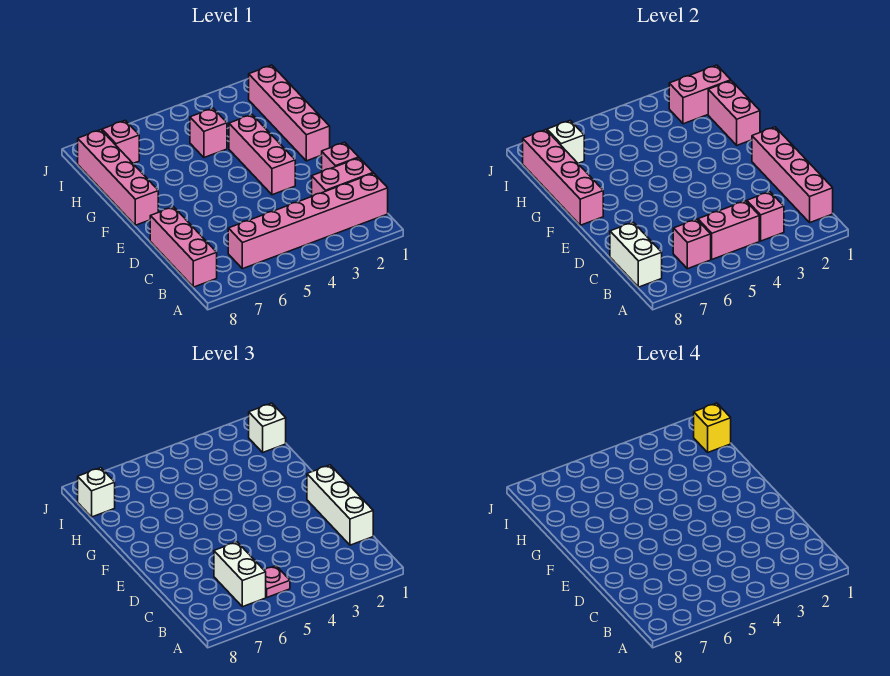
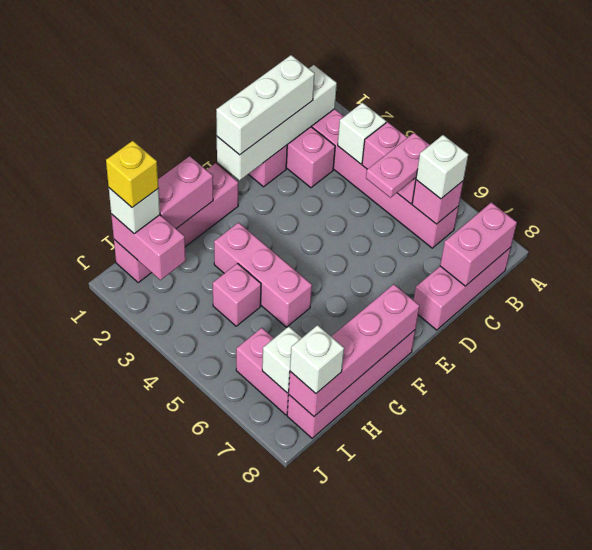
pink brick B1:E1 level 2 -> white brick B1:E1 level 2
pink brick B3 level 2 -> white brick B3 level 2
pink plate B5 level 3 -> pink plate B5:C5 level 3
white brick B6:C6 level 3 -> white brick B6 level 3
white brick B8:C8 level 2 -> pink brick B8:C8 level 2
pink brick E3:G3 level 1 -> pink brick G3:G5 level 1
pink brick I7 level 1 -> pink brick I6:I7 level 1

